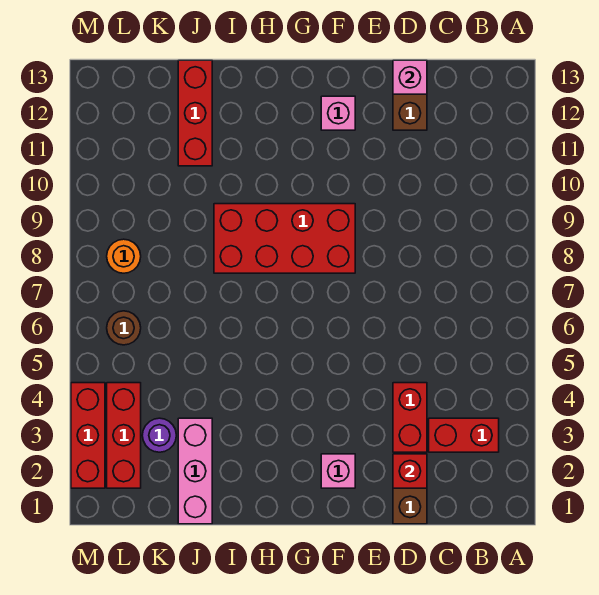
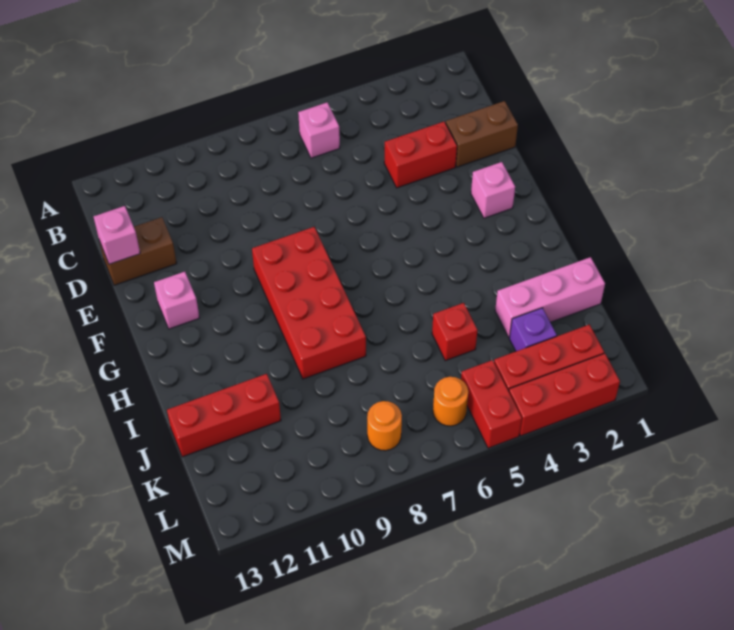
red brick B3:C3 level 1 -> red brick L5:M5 level 1
none -> pink brick B6 level 1
red brick D2 level 2 -> red brick J5 level 1
purple round brick K3 level 1 -> purple brick K3 level 1
brown round brick L6 level 1 -> orange round brick L6 level 1

